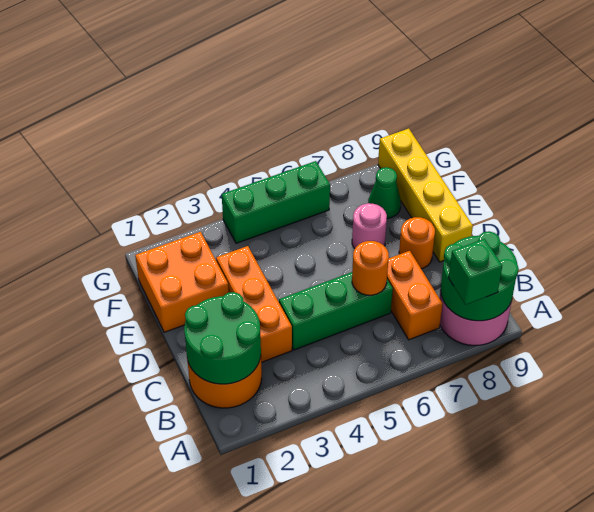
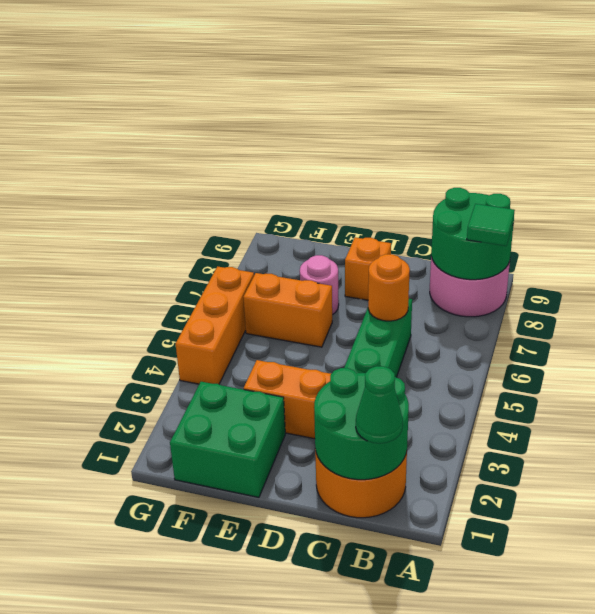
green brick A8 level 3 -> green tile A8 level 3
orange brick B7:C7 level 1 -> orange brick E6:F6 level 1
orange round brick D8 level 1 -> orange brick D8 level 1
yellow brick D9:G9 level 1 -> none
orange brick E1:F2 level 1 -> green brick E1:F2 level 1
green cone F8 level 1 -> green cone B1 level 3
green brick G4:G6 level 1 -> orange brick G4:G6 level 1

